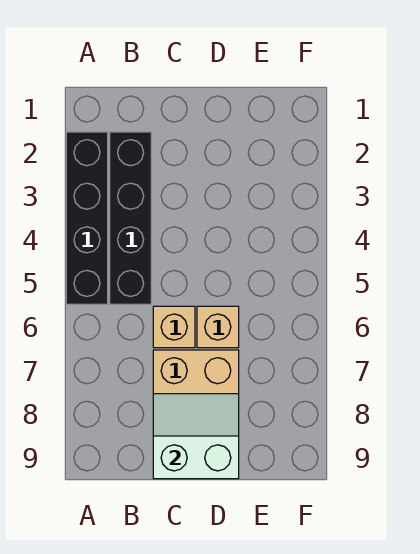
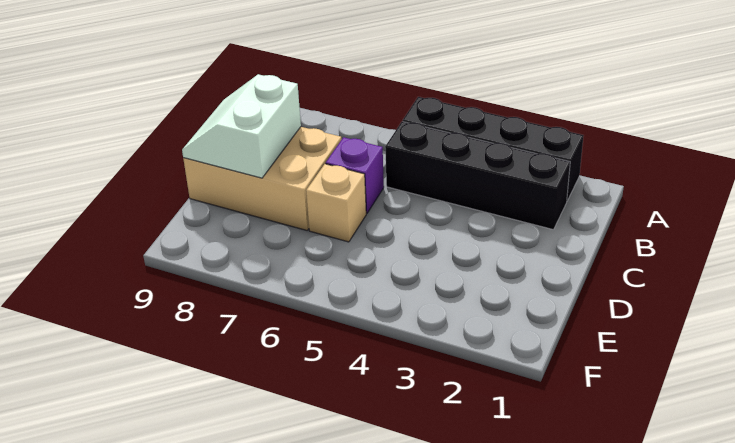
tan brick C6 level 1 -> purple brick C6 level 1
white slope C8:D9 level 2 top 9 -> white slope C8:D9 level 2 top 8

